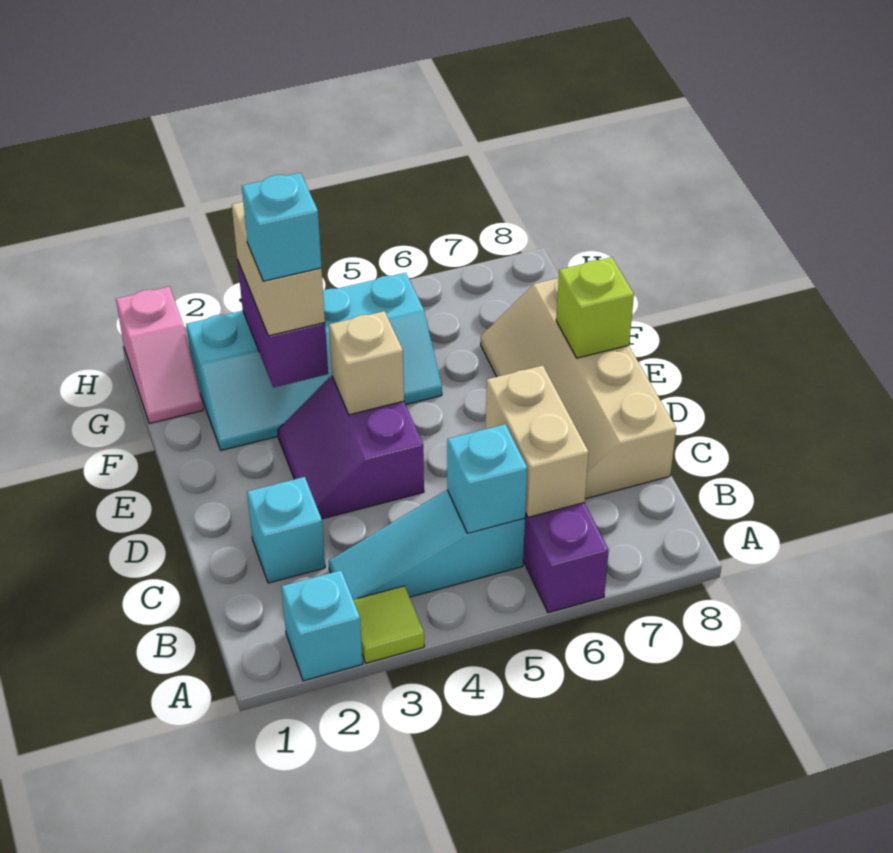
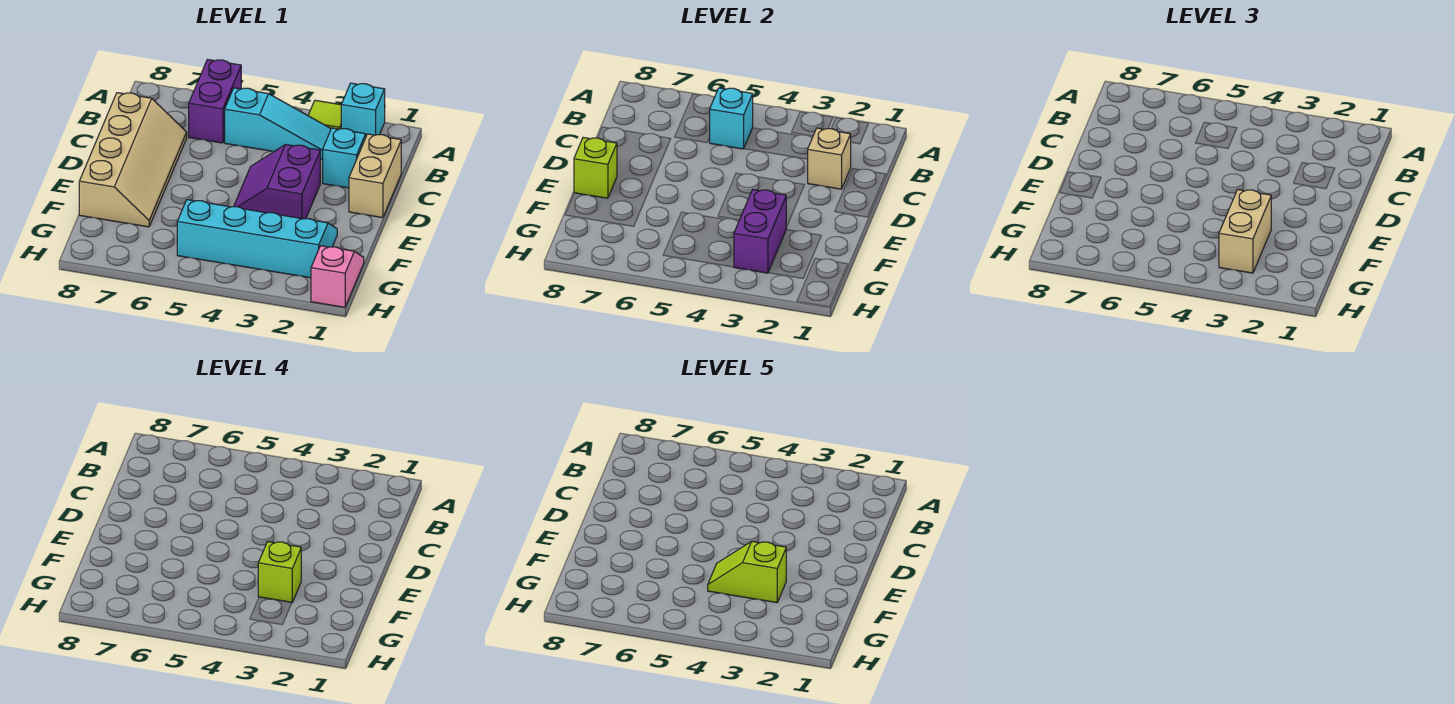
tan brick B6:C6 level 2 -> tan brick C1:D1 level 1
purple slope D3:E4 level 1 top 4 -> purple slope D3:E4 level 1 top 3
tan brick E4 level 2 -> tan brick C2 level 2
cyan brick F3 level 4 -> lime brick F3 level 4
none -> lime slope F3:F4 level 5 top 3

